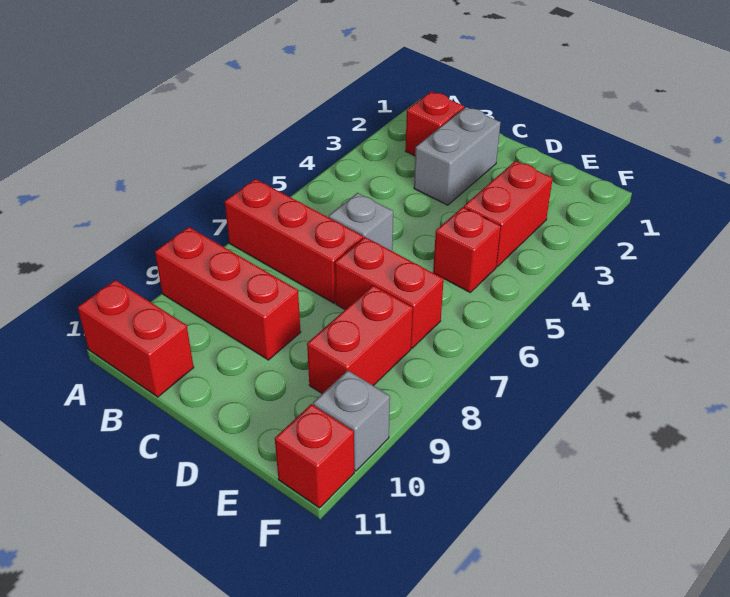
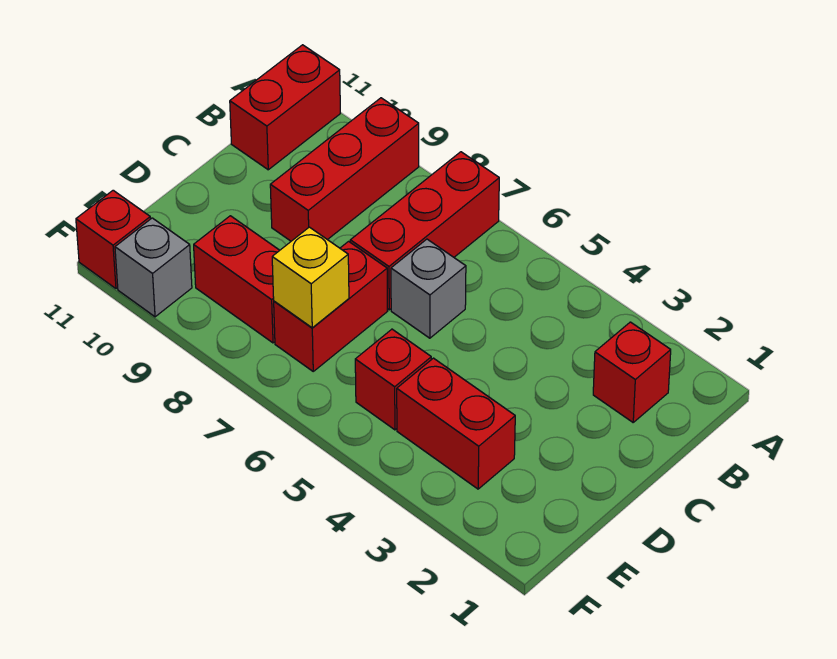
grey brick C2:C3 level 1 -> none
none -> yellow brick E7 level 2

